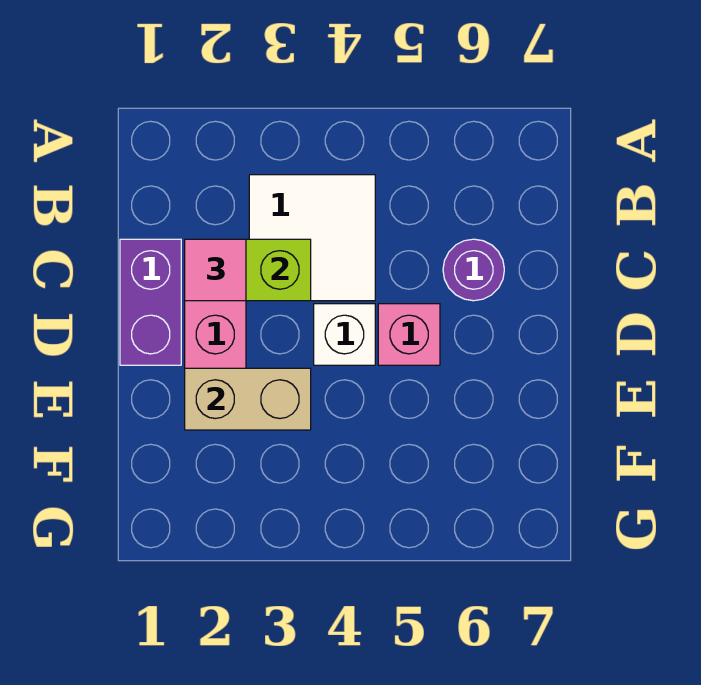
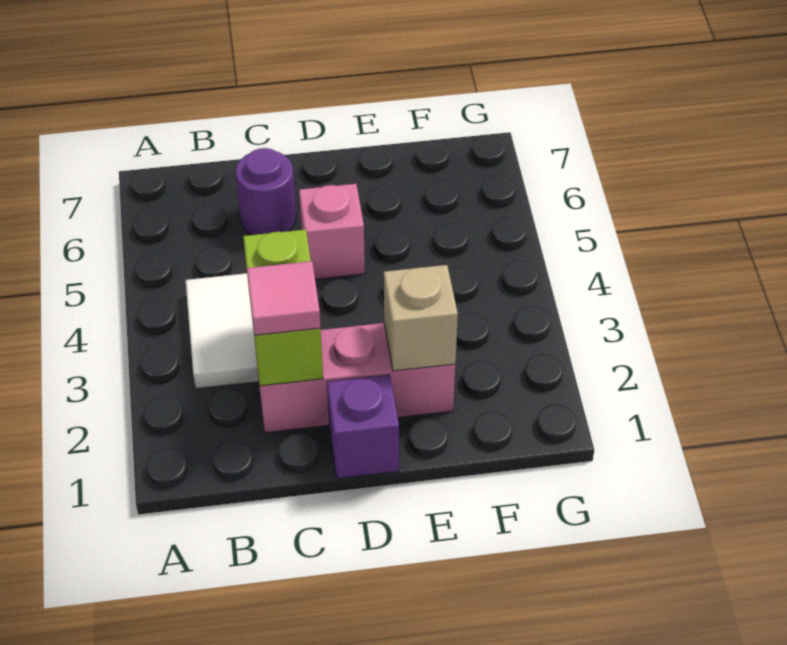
purple brick C1:D1 level 1 -> purple brick D1 level 1
white brick D4 level 1 -> none
tan brick E2:E3 level 2 -> tan brick E2 level 2

